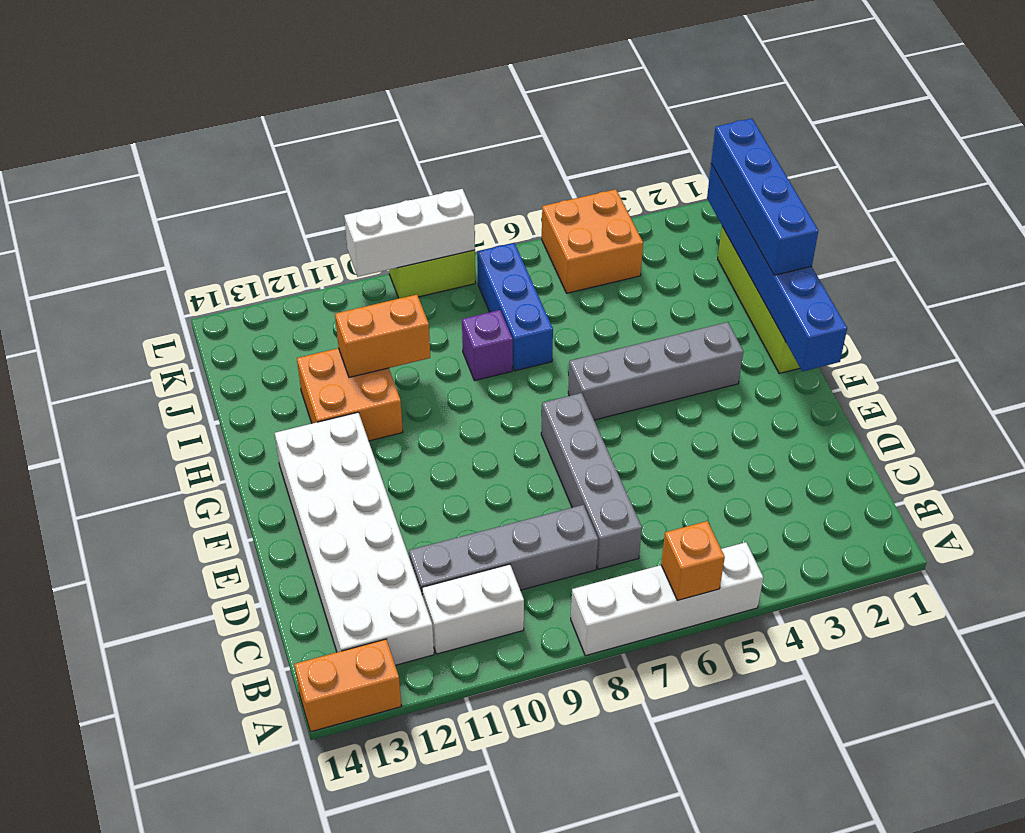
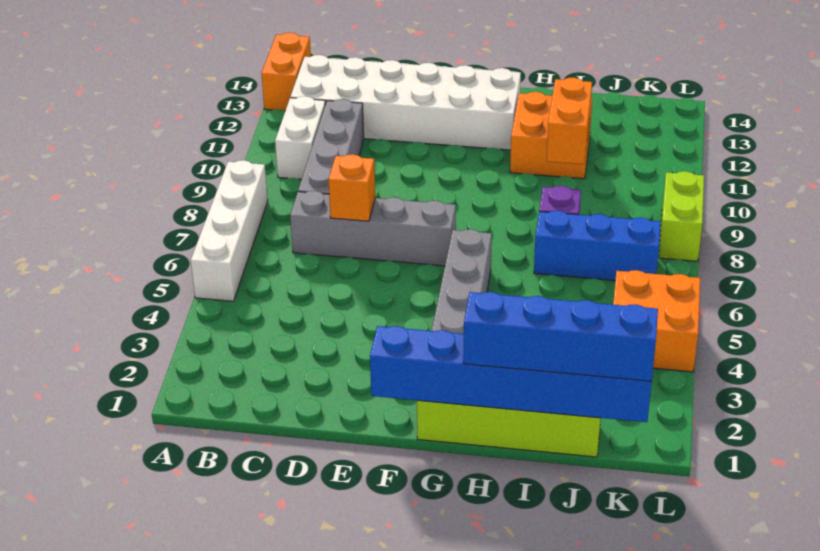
orange brick A6 level 2 -> orange brick D7 level 2
white brick L8:L10 level 2 -> none

